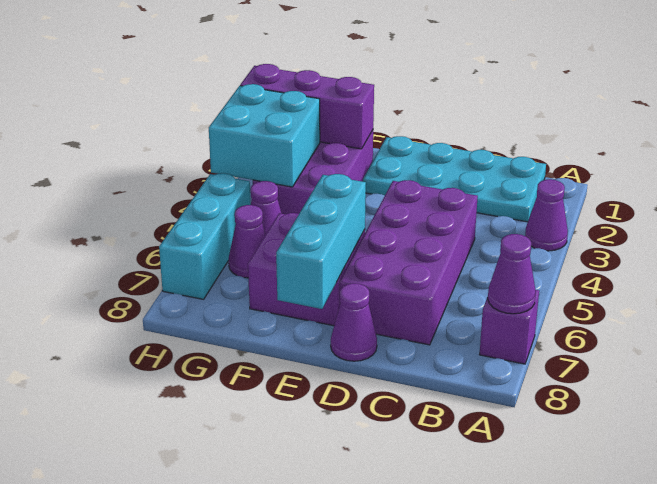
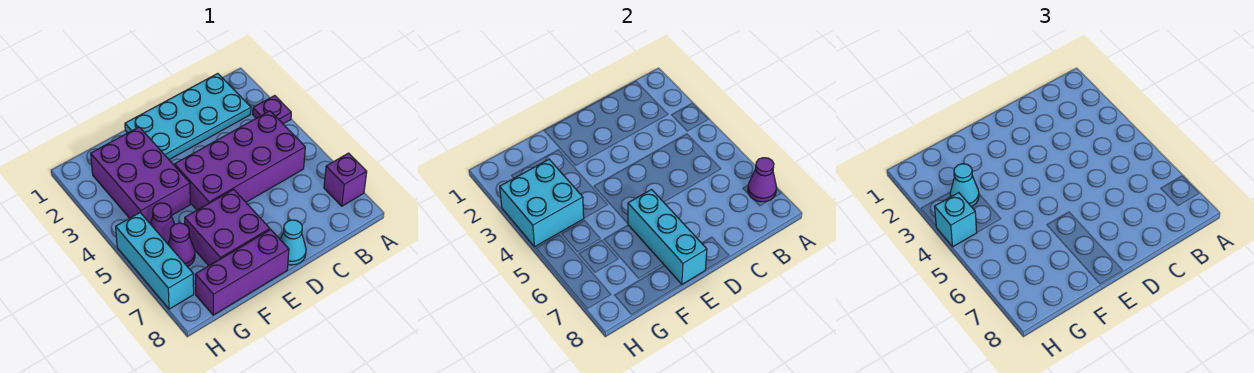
purple cone A3 level 1 -> purple plate A3 level 1
purple brick C4:D7 level 1 -> purple brick B4:E5 level 1
purple cone D8 level 1 -> cyan cone D8 level 1
purple brick F2:H2 level 2 -> purple brick E8:G8 level 1
none -> cyan cone G3 level 3
none -> cyan brick H4 level 3

